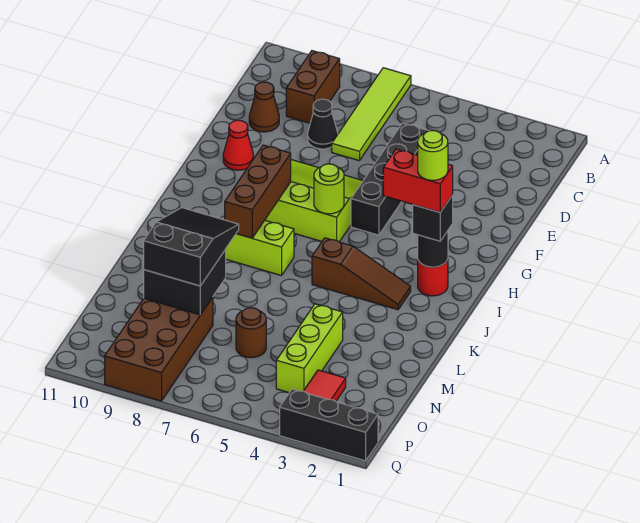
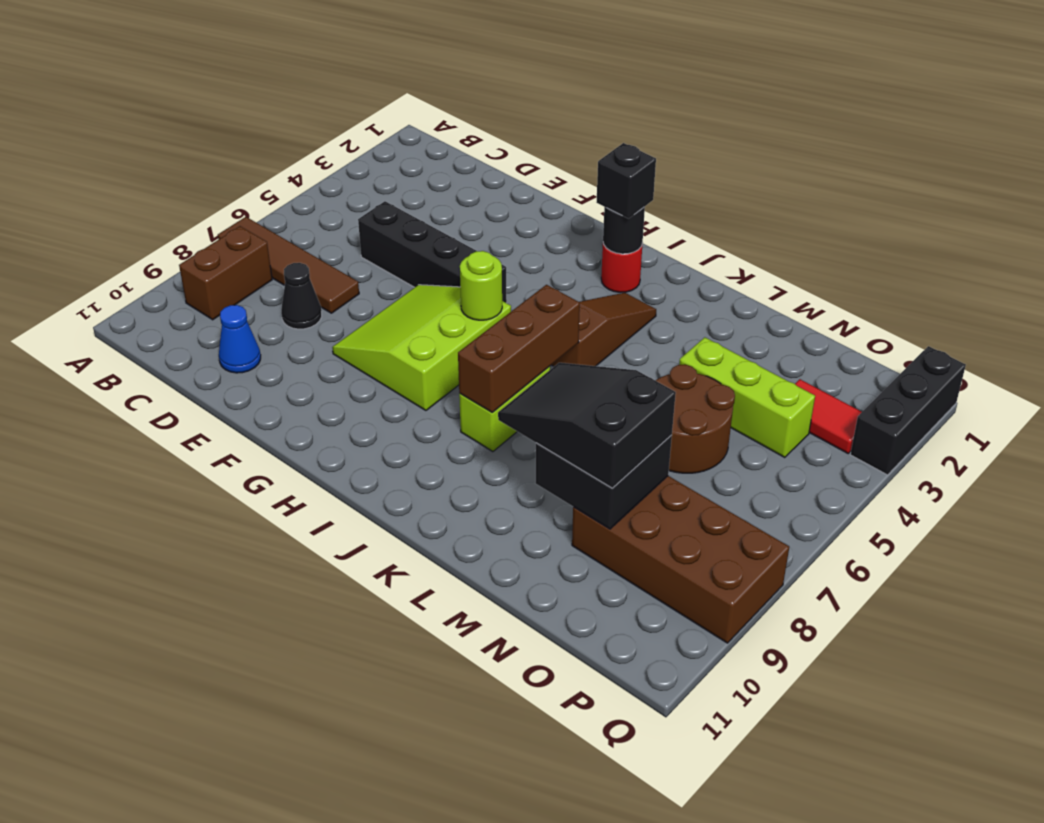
lime tile A7:D7 level 1 -> brown tile A7:D7 level 1
brown brick B9:C9 level 1 -> brown brick B8:B9 level 1
brown cone D10 level 1 -> blue cone D10 level 1
red cone F10 level 1 -> none
brown brick H8:J8 level 2 -> brown brick J6:J8 level 2
red brick I2:I3 level 4 -> none
lime round brick I2 level 5 -> none
brown round brick N6 level 1 -> brown round brick M5:N6 level 1

